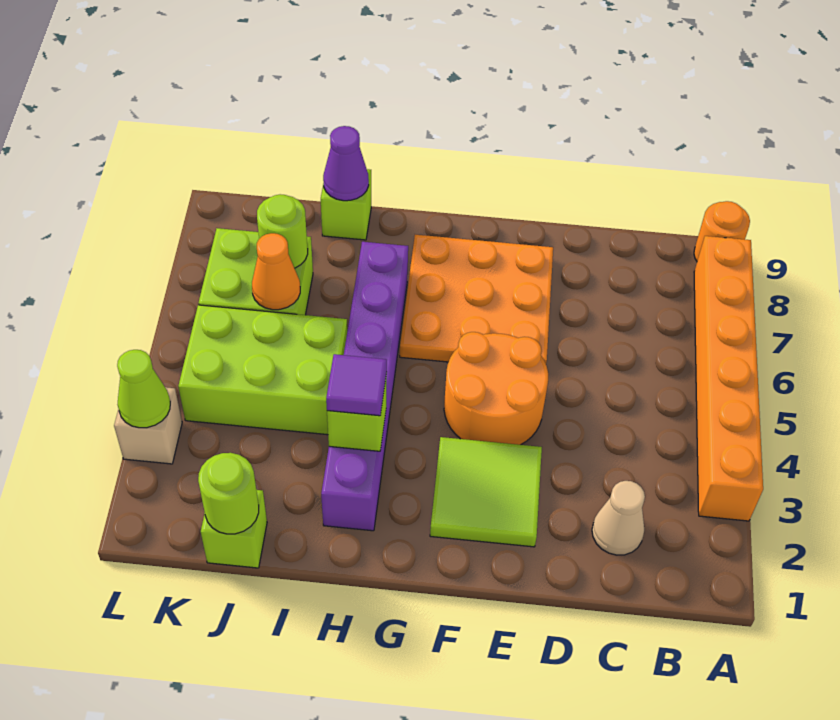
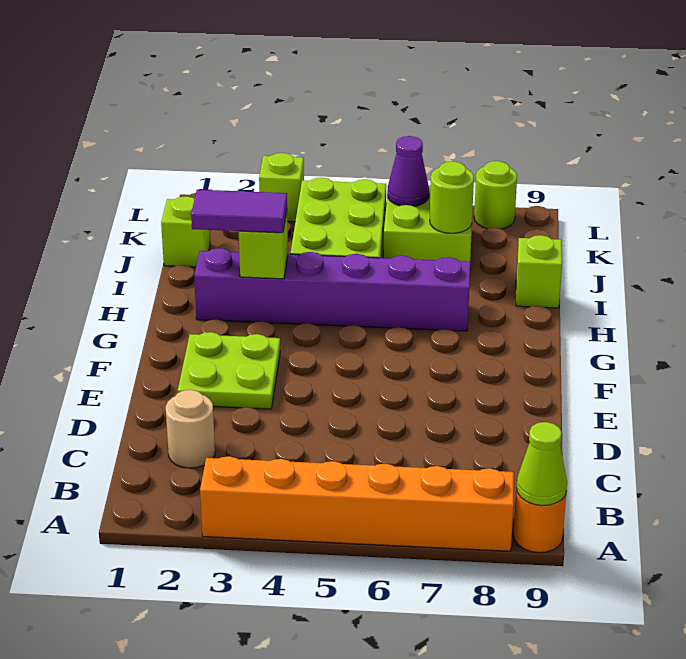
tan cone C2 level 1 -> tan round brick C2 level 1
lime tile E2:F3 level 1 -> lime plate E2:F3 level 1
orange round brick E4:F5 level 1 -> none
orange plate E6:G8 level 1 -> none
purple tile H3 level 3 -> purple tile H2:H3 level 3
purple cone I9 level 2 -> purple cone K6 level 2
lime round brick J1 level 2 -> lime round brick L8 level 1
orange cone J6 level 2 -> none
tan brick L3 level 1 -> lime brick L3 level 1
lime cone L3 level 2 -> lime cone A9 level 2

